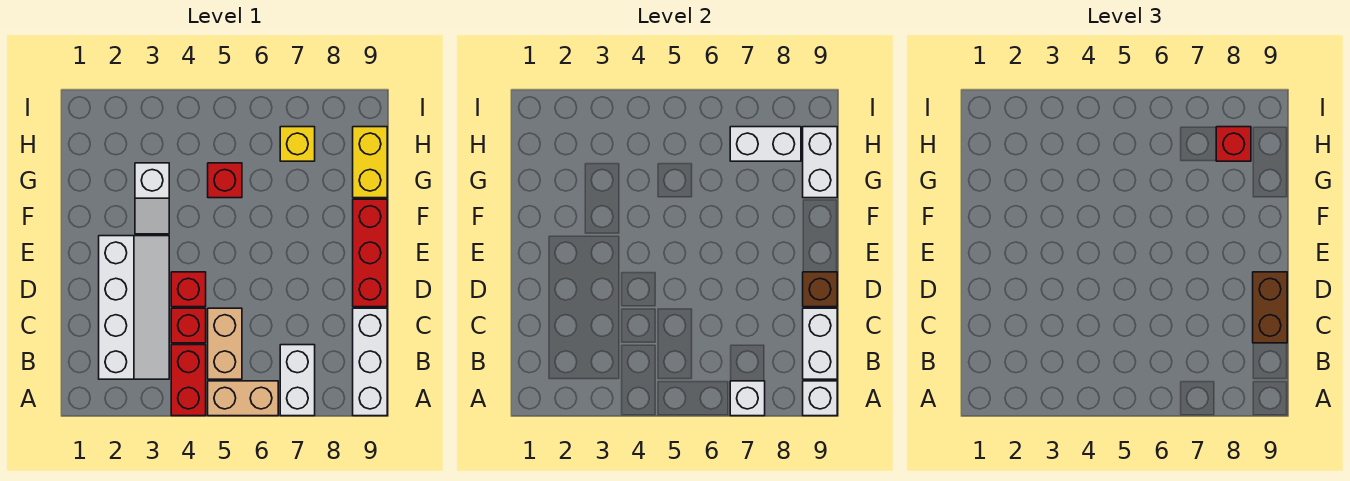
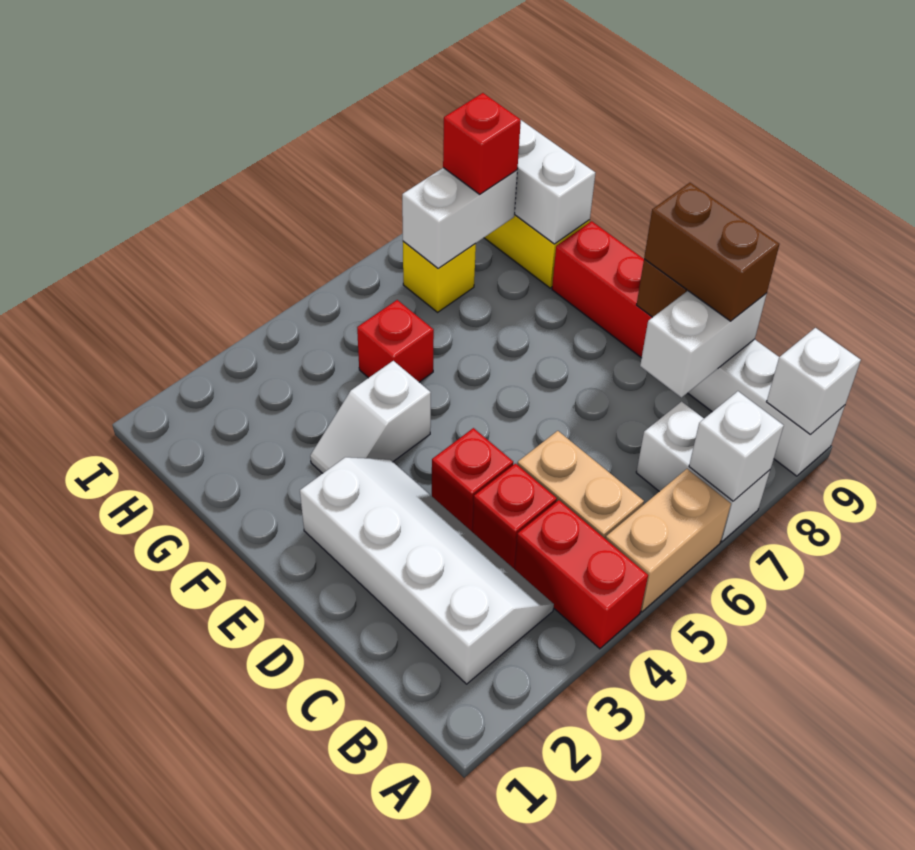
white brick B9:C9 level 2 -> white brick C8:C9 level 2
white slope F3:G3 level 1 top G -> white slope F3:F4 level 1 top 4

